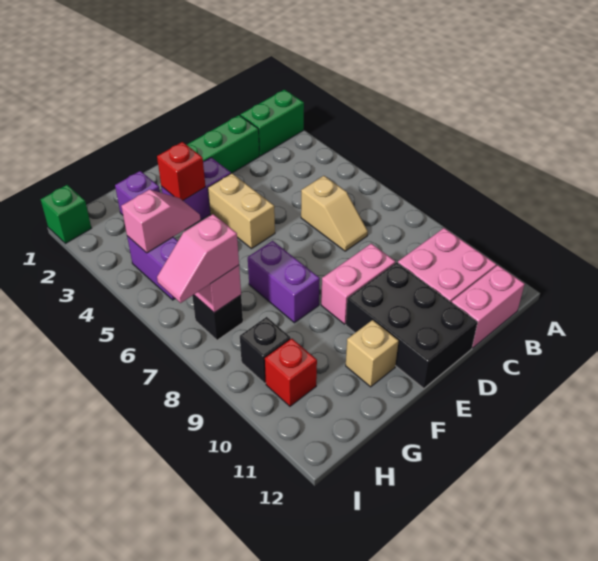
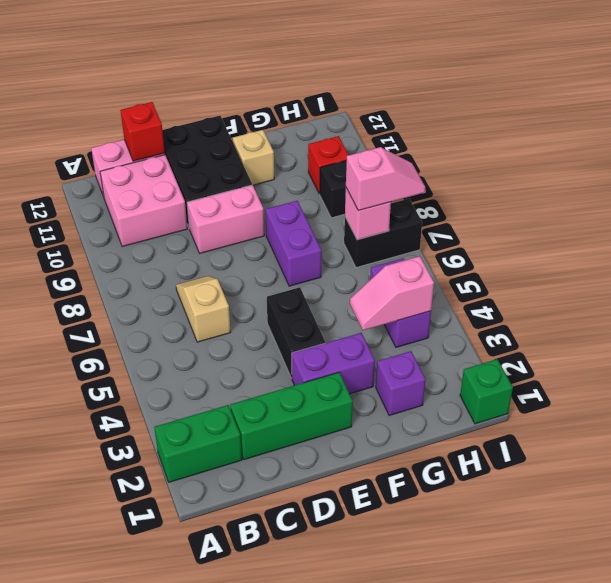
tan brick E4:E5 level 1 -> black brick E4:E5 level 1
red brick F3 level 2 -> red brick C12 level 2
black brick H7 level 1 -> black brick H7:I7 level 1

